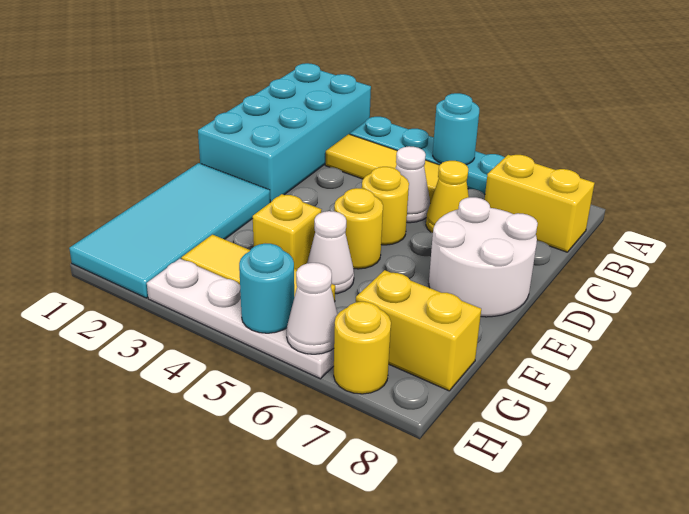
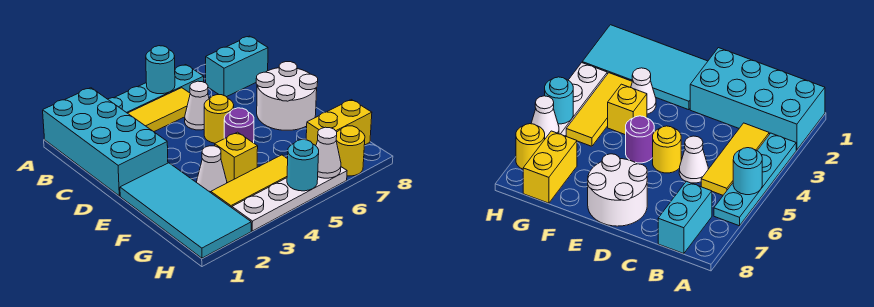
yellow brick B7:B8 level 1 -> cyan brick B7:B8 level 1
yellow cone C6 level 1 -> none
yellow round brick E5 level 1 -> purple round brick E5 level 1
white cone F5 level 1 -> white cone F3 level 1

